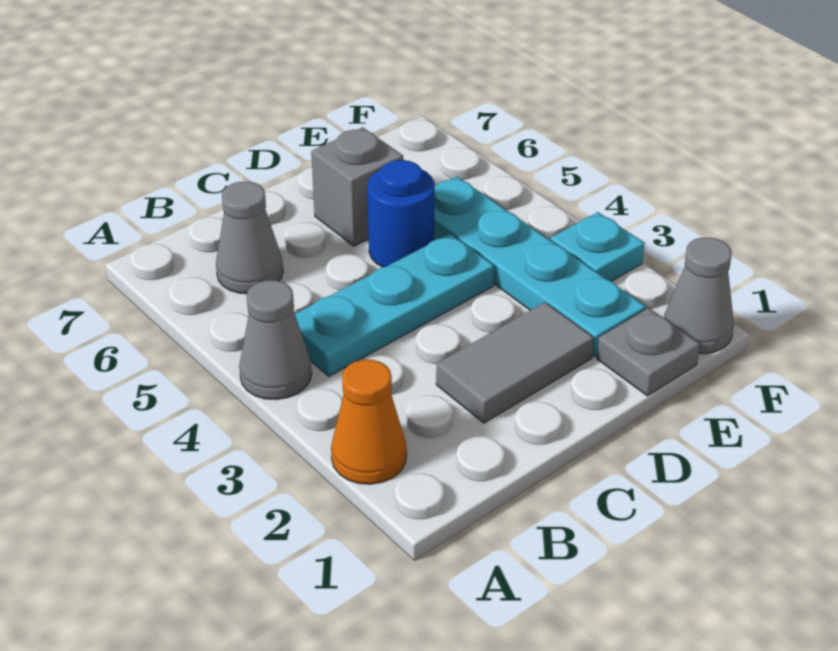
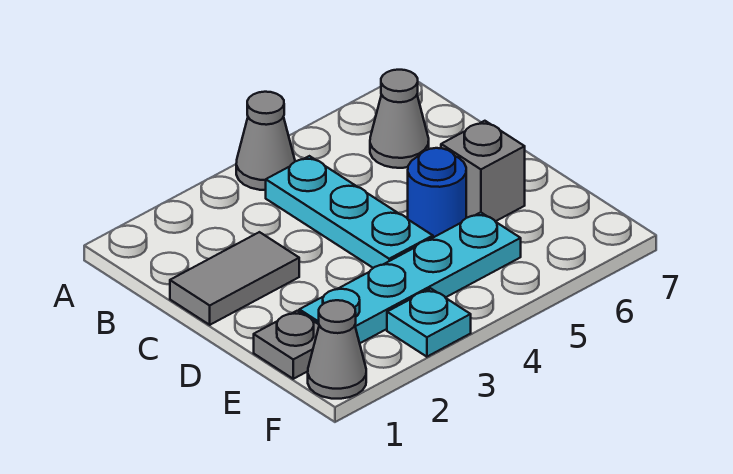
orange cone A2 level 1 -> none
grey tile C2:D2 level 1 -> grey tile C1:C2 level 1

